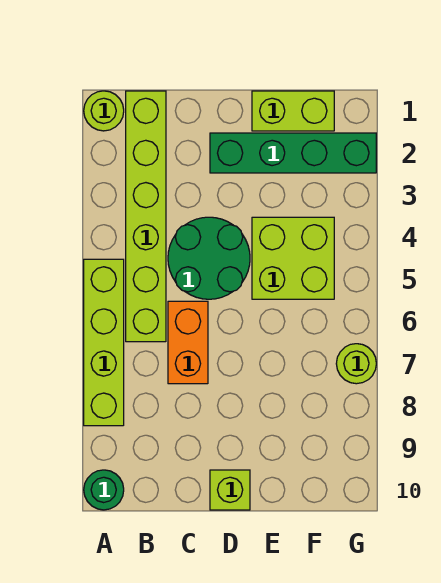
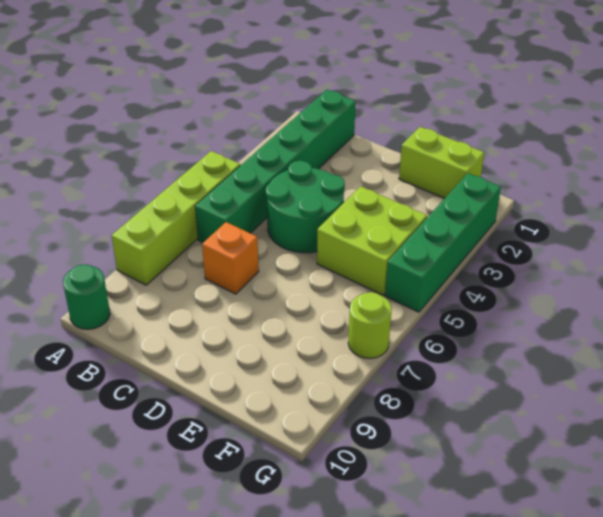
lime round brick A1 level 1 -> none
lime brick B1:B6 level 1 -> green brick B1:B6 level 1
orange brick C6:C7 level 1 -> orange brick C7 level 1
green brick D2:G2 level 1 -> green brick G2:G5 level 1
lime brick D10 level 1 -> none

